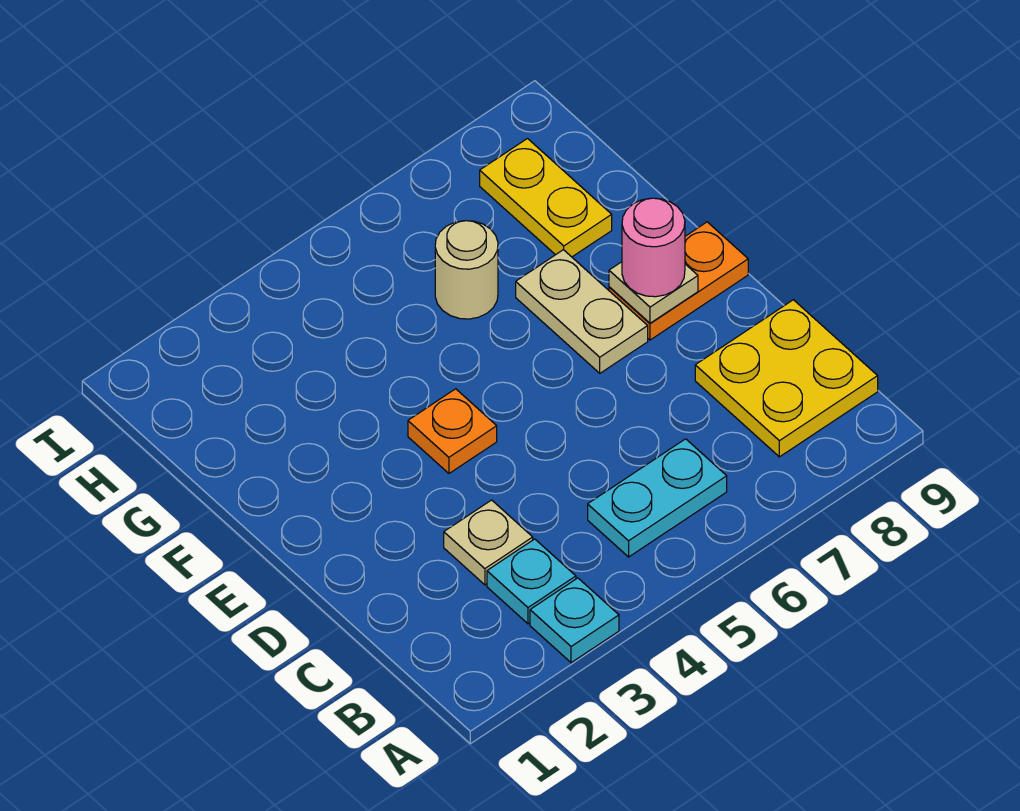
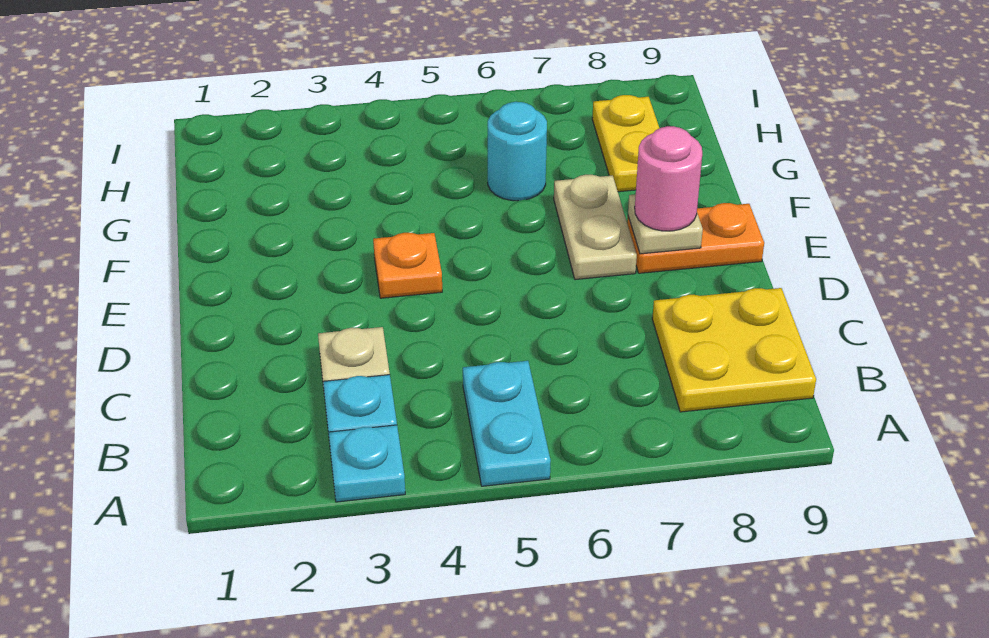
cyan plate B5:B6 level 1 -> cyan plate A5:B5 level 1
tan round brick G6 level 1 -> cyan round brick G6 level 1

